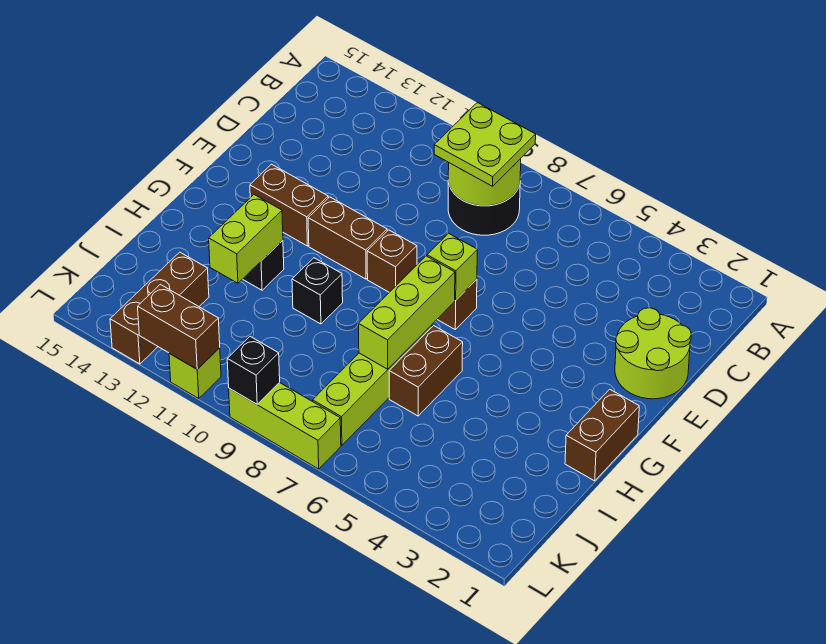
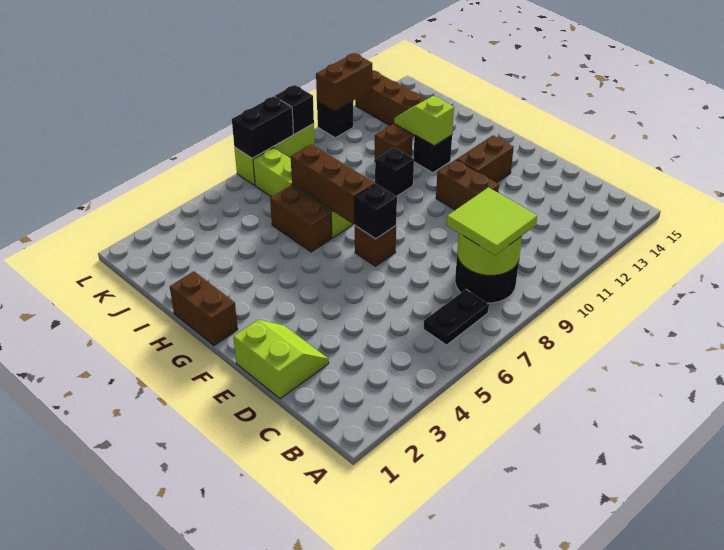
none -> black plate B6:B7 level 1
lime plate B8:C9 level 3 -> lime tile B8:C9 level 3
lime round brick D1:E2 level 1 -> lime slope D1:E2 level 1 top 1
lime brick F7 level 2 -> black brick F7 level 2
brown brick F9 level 1 -> brown brick I11 level 1
brown brick F10:F11 level 1 -> brown brick E11:F11 level 1
lime brick G7:I7 level 2 -> brown brick G7:I7 level 2
lime brick H12:I12 level 2 -> lime slope H12:I12 level 2 top H
none -> black brick L7:L8 level 2
lime brick L11 level 1 -> black brick L11 level 1

